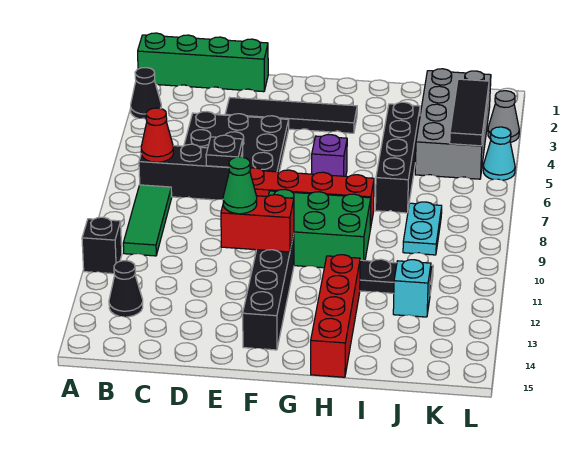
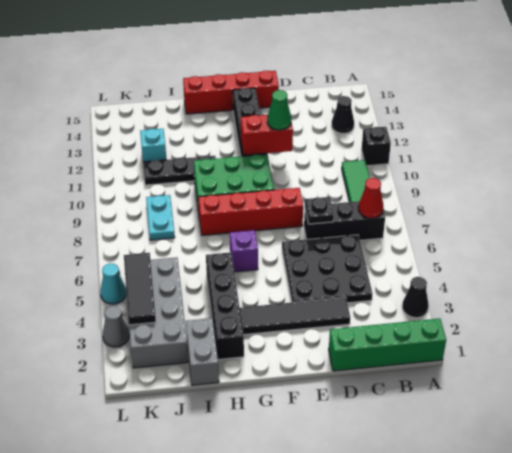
red brick H12:H15 level 1 -> red brick E15:H15 level 1
none -> grey brick I1:I2 level 1
black brick I4:I7 level 1 -> black brick H2:H5 level 1

